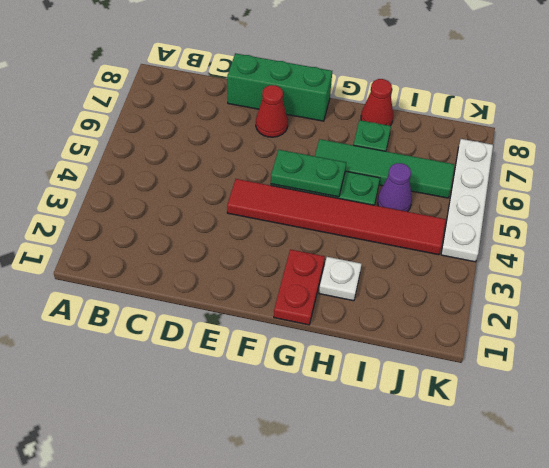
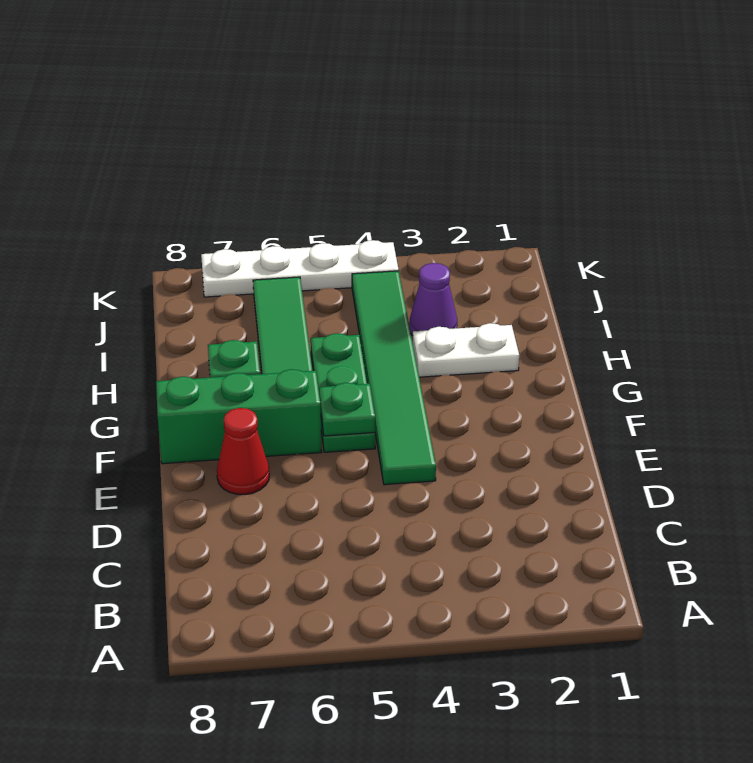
green brick D8:F8 level 1 -> green brick F6:F8 level 1
red tile E4:J4 level 1 -> green tile E4:J4 level 1
green plate F5:G5 level 2 -> green plate F5 level 2
red plate G1:G2 level 1 -> none
white plate H2 level 1 -> white plate H2:H3 level 1
red cone H8 level 1 -> none
purple cone I5 level 1 -> purple cone I3 level 1

